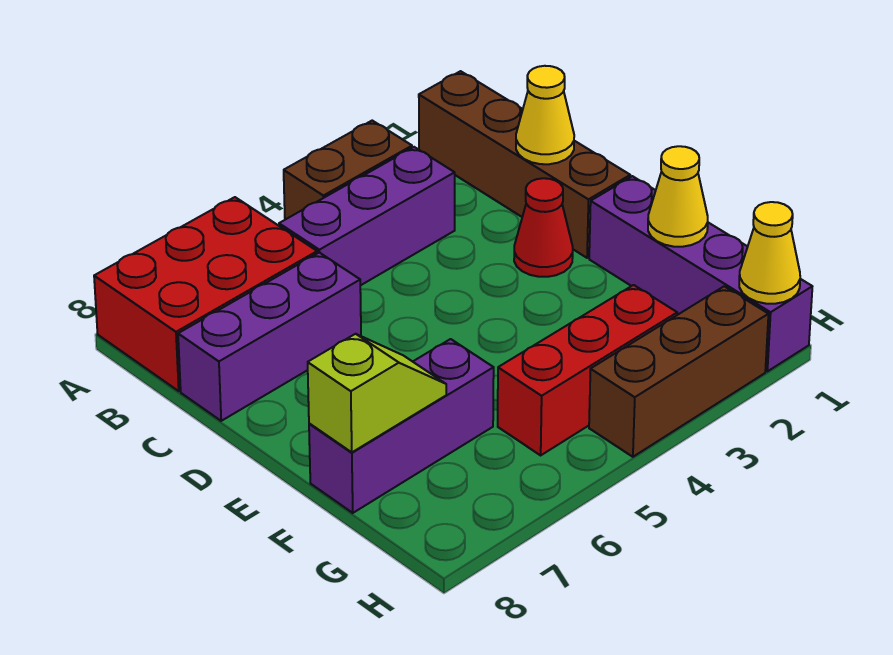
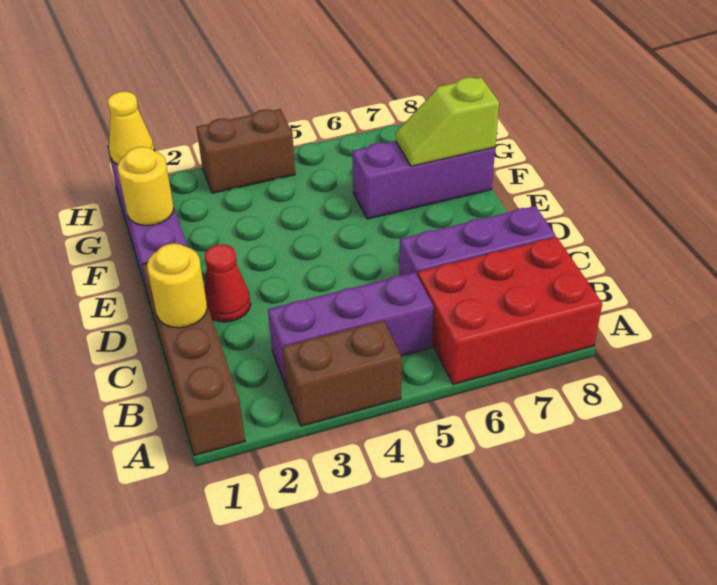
yellow cone C1 level 2 -> yellow round brick C1 level 2
yellow cone F1 level 2 -> yellow round brick F1 level 2
red brick G3:G5 level 1 -> none
brown brick H2:H4 level 1 -> brown brick H3:H4 level 1

